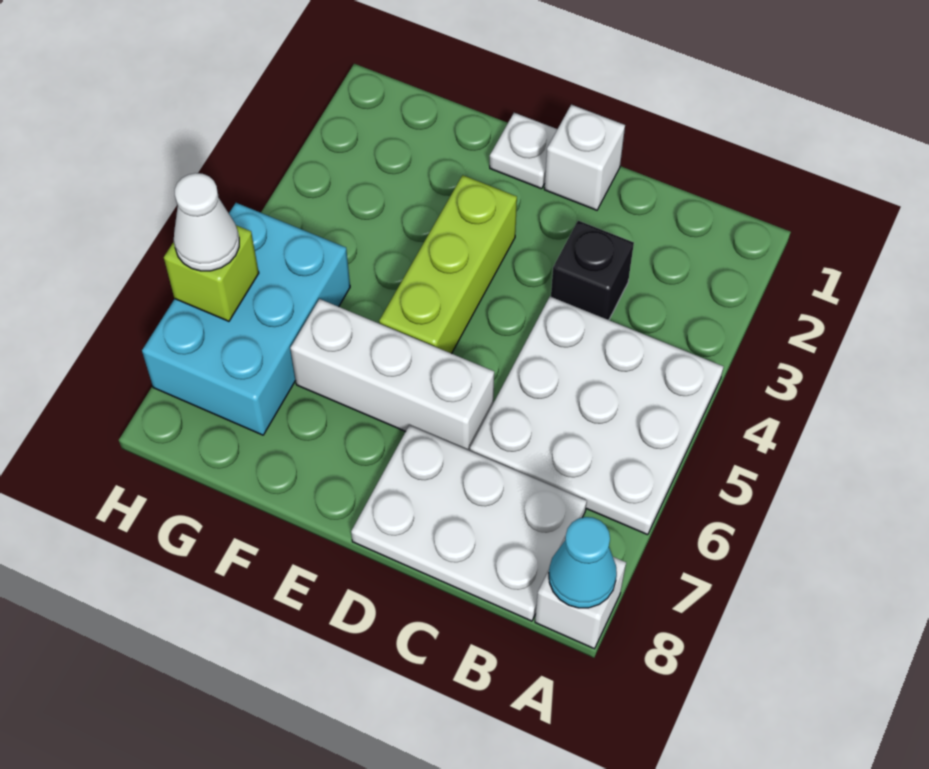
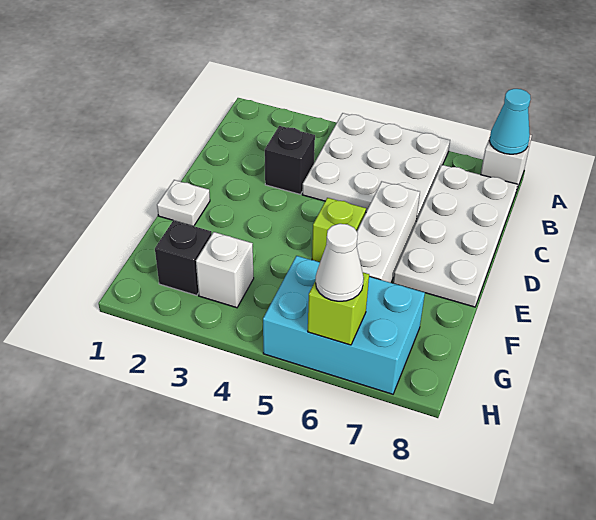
white plate B7:D8 level 1 -> white plate B7:E8 level 1
white brick D1 level 1 -> white brick G3 level 1
lime brick E3:E5 level 1 -> lime brick E5 level 1
none -> black brick G2 level 1

